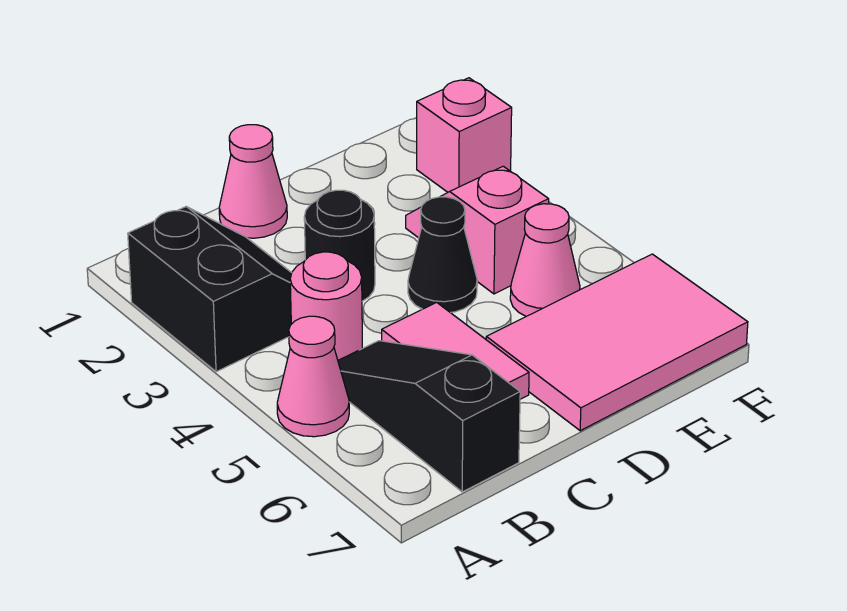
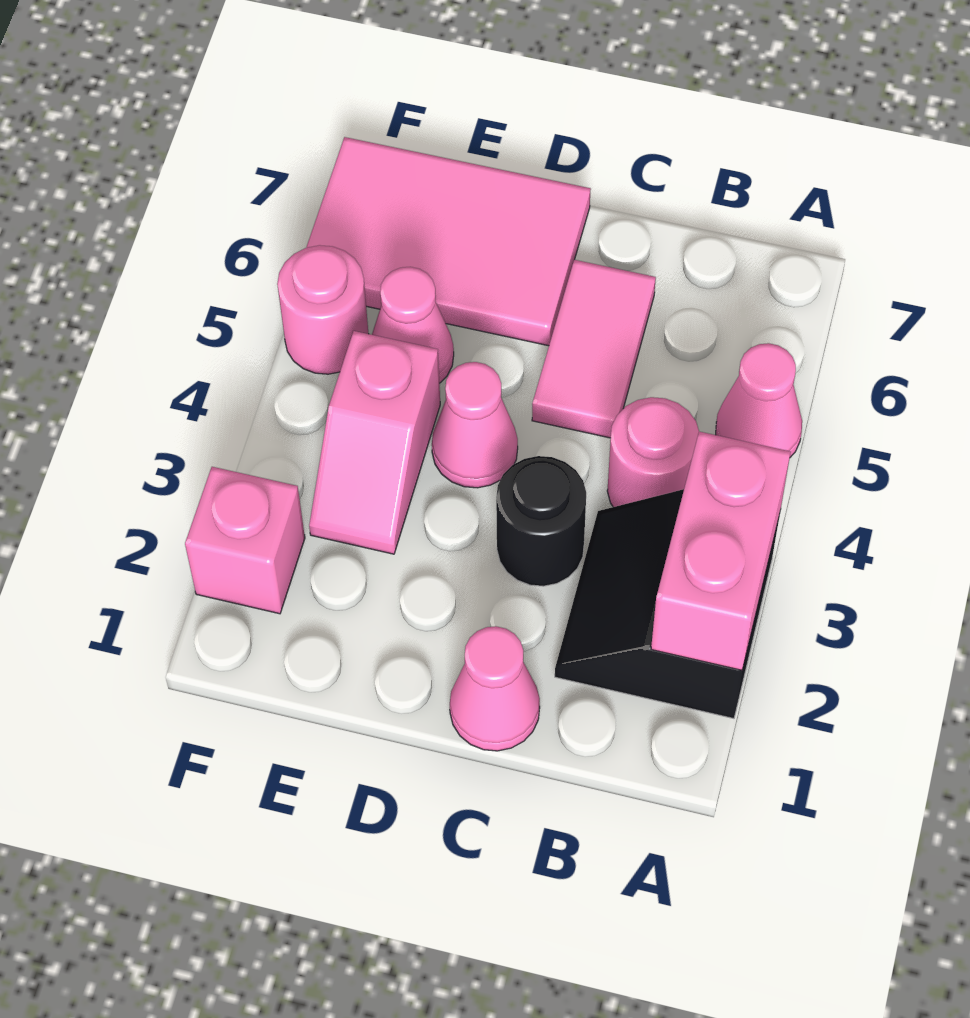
none -> pink brick A2:A3 level 2
black slope B5:B7 level 1 top 7 -> none
black cone D4 level 1 -> pink cone D4 level 1
none -> pink round brick F5 level 1

